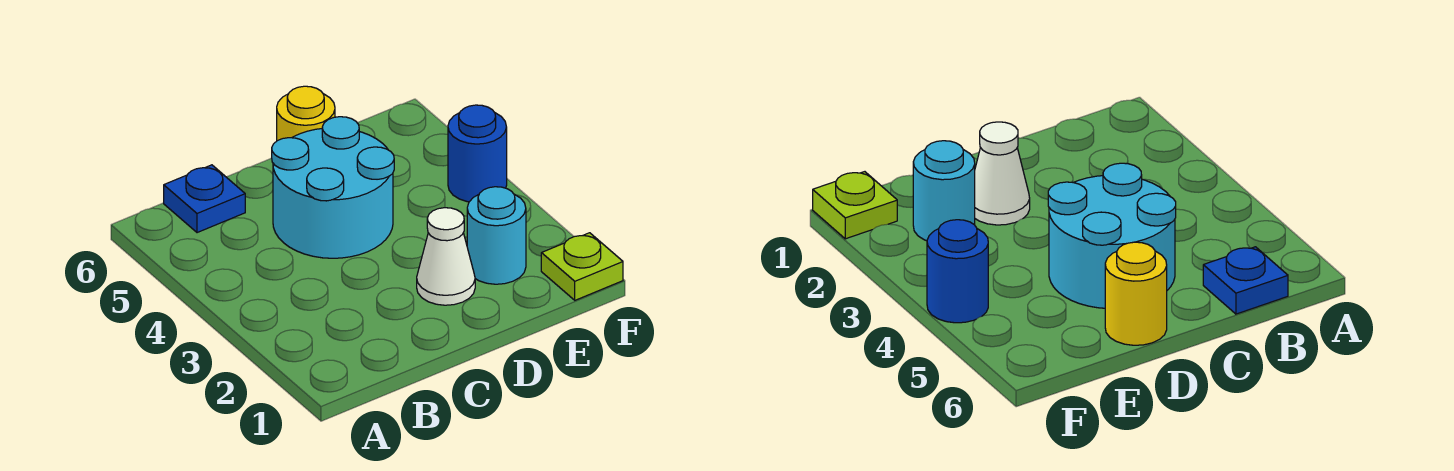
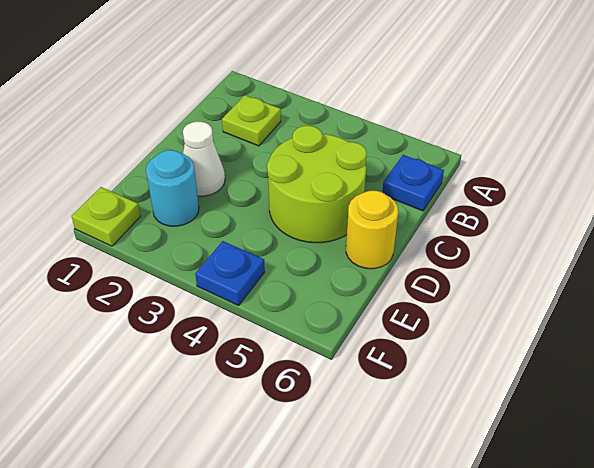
none -> lime plate B2 level 1
cyan round brick C4:D5 level 1 -> lime round brick C4:D5 level 1
blue round brick F4 level 1 -> blue plate F4 level 1

